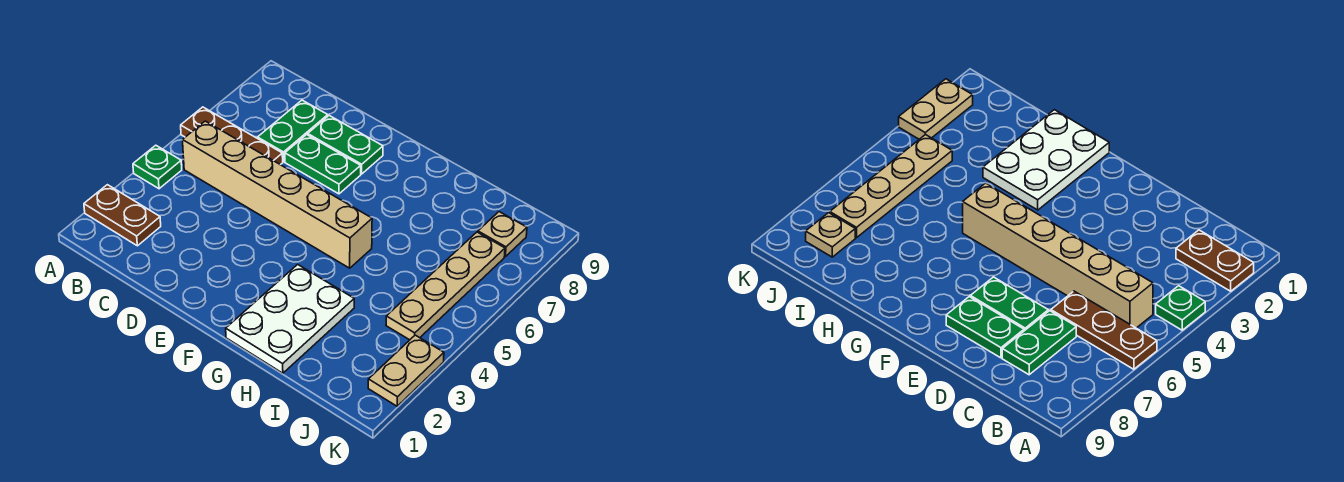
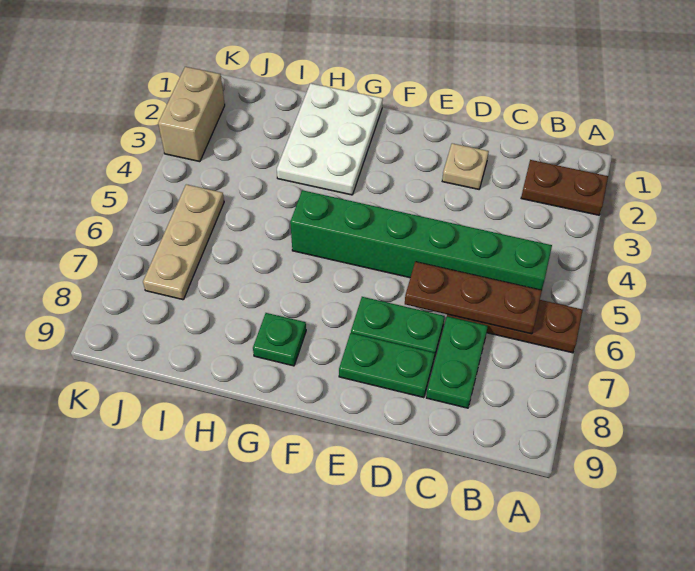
green plate A4 level 1 -> green plate G8 level 1
tan brick B5:G5 level 1 -> green brick B5:G5 level 1
none -> brown plate B6:D6 level 2
tan plate J4:J7 level 1 -> tan plate J5:J7 level 1
tan plate J8 level 1 -> tan plate D2 level 1
tan plate K2:K3 level 1 -> tan brick K2:K3 level 1

